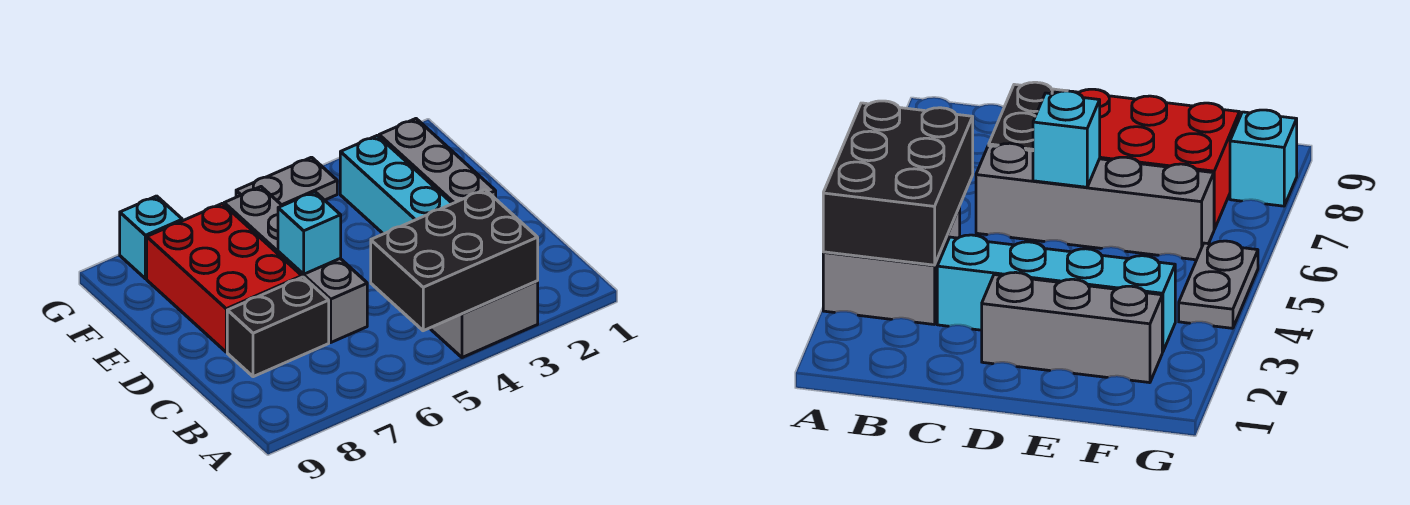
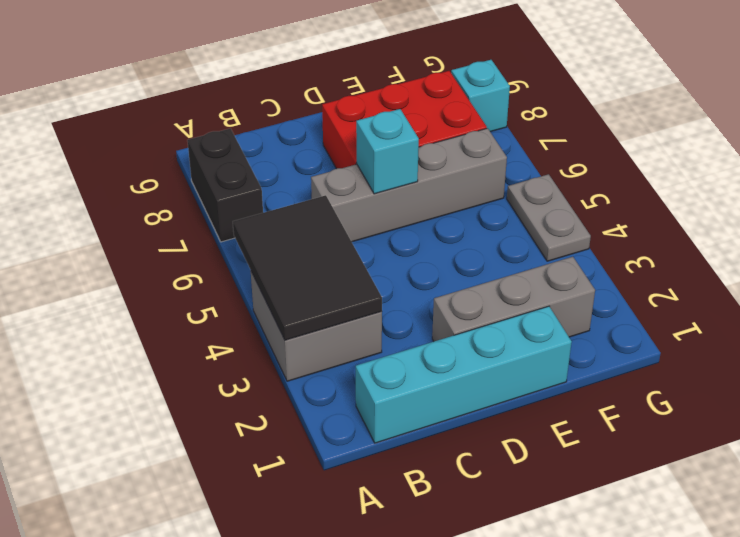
black brick A3:B5 level 2 -> black tile A3:B5 level 2
cyan brick C3:F3 level 1 -> cyan brick B1:E1 level 1
black brick C7:C8 level 1 -> black brick A7:A8 level 1

